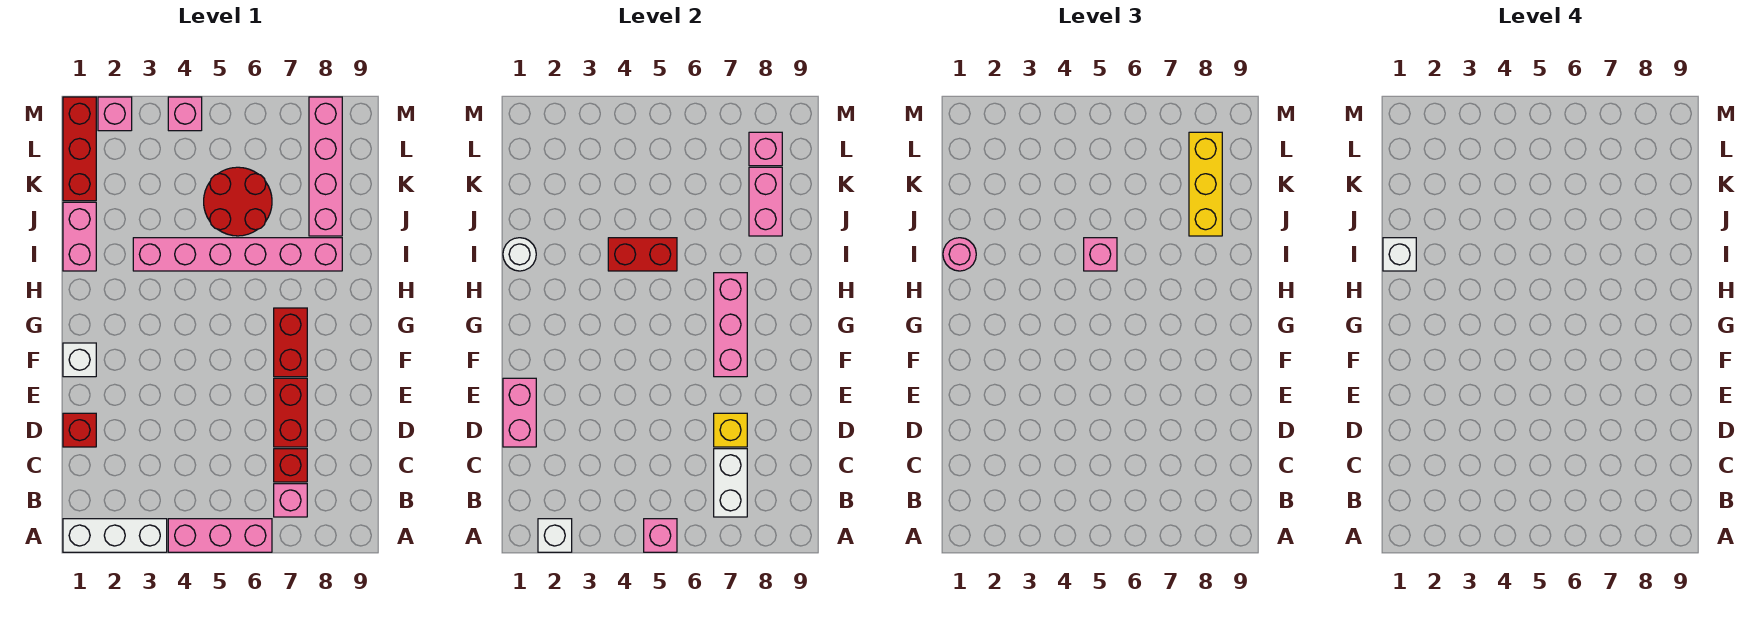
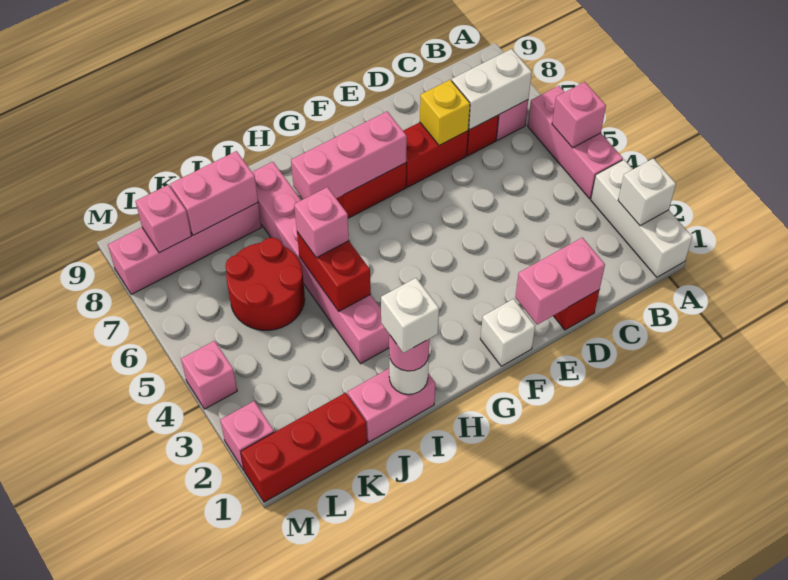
yellow brick J8:L8 level 3 -> none

